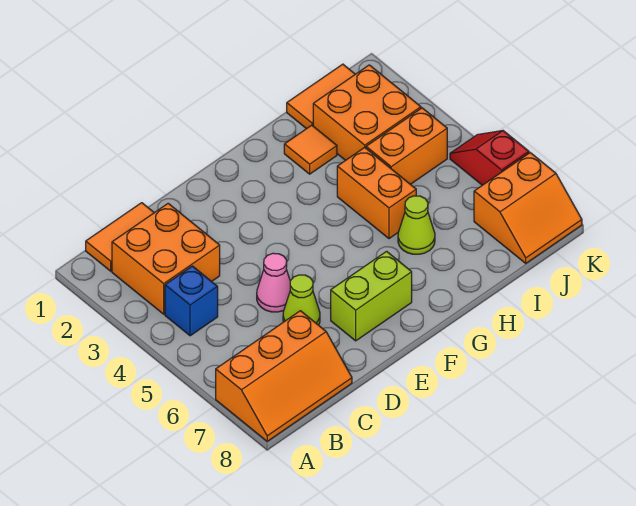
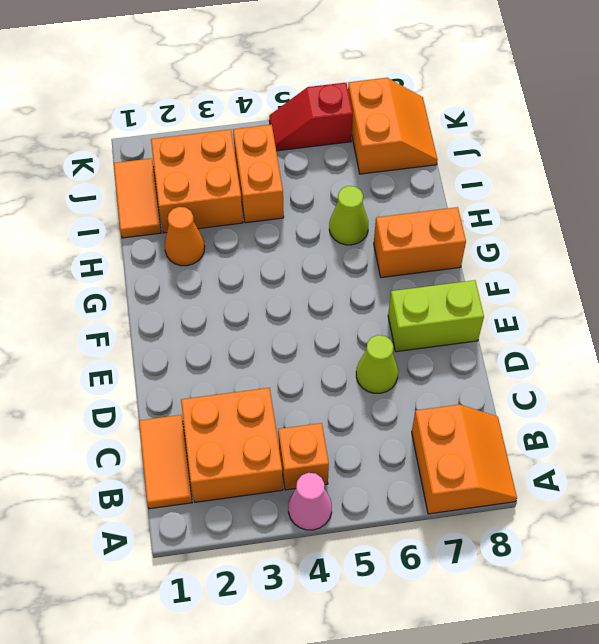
orange slope A7:C8 level 1 top 7 -> orange slope A7:B8 level 1 top 7
blue brick B4 level 1 -> orange brick B4 level 1
pink cone D5 level 1 -> pink cone A4 level 1
lime brick E7:F7 level 1 -> lime brick E7:E8 level 1
orange tile H2 level 1 -> orange cone H2 level 1
orange brick H4:H5 level 1 -> orange brick G7:G8 level 1

